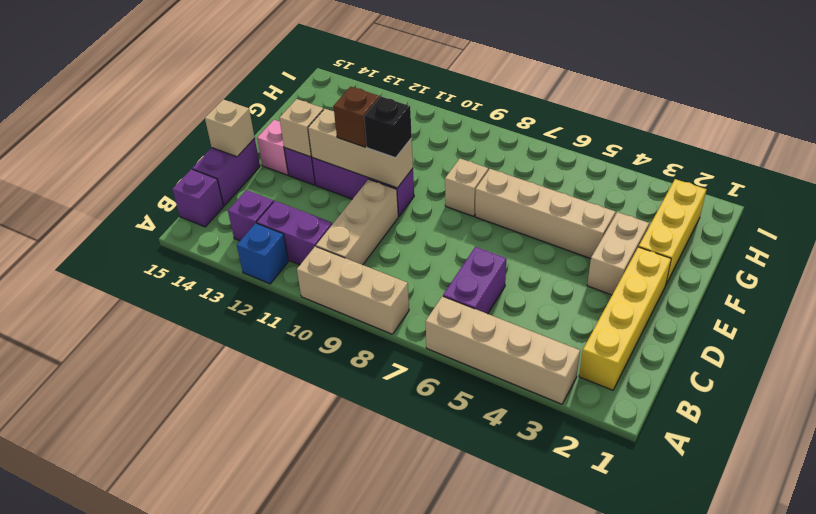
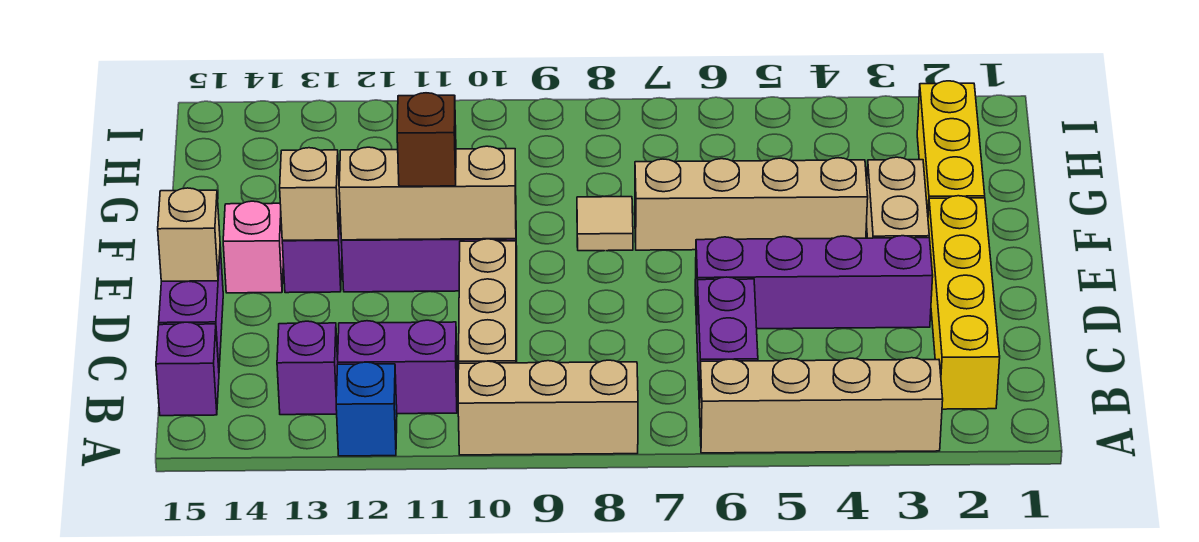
none -> purple brick D3:D6 level 1
black brick E10 level 3 -> none
tan brick F8 level 1 -> tan tile F8 level 1

